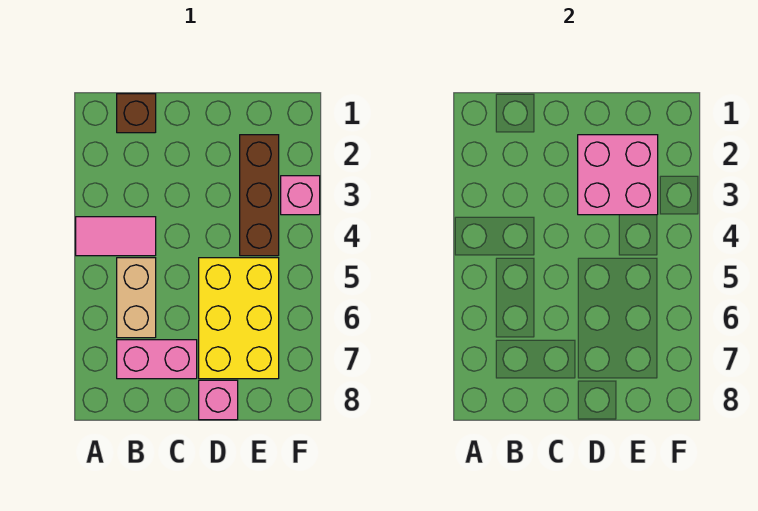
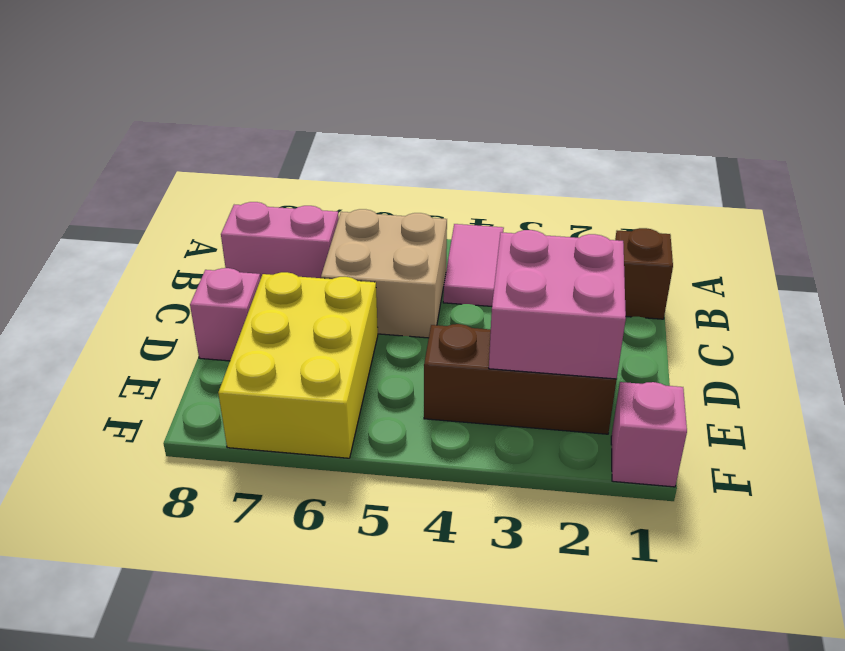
tan brick B5:B6 level 1 -> tan brick B5:C6 level 1
pink brick B7:C7 level 1 -> pink brick B7:B8 level 1
yellow brick D5:E7 level 1 -> yellow brick D6:F7 level 1
pink brick F3 level 1 -> pink brick F1 level 1

